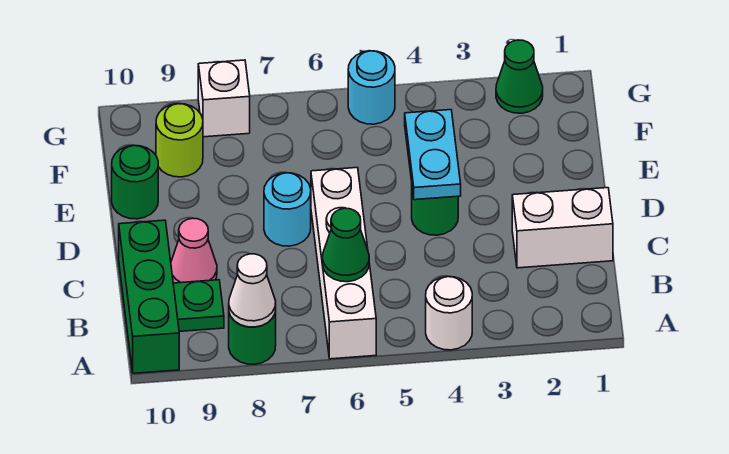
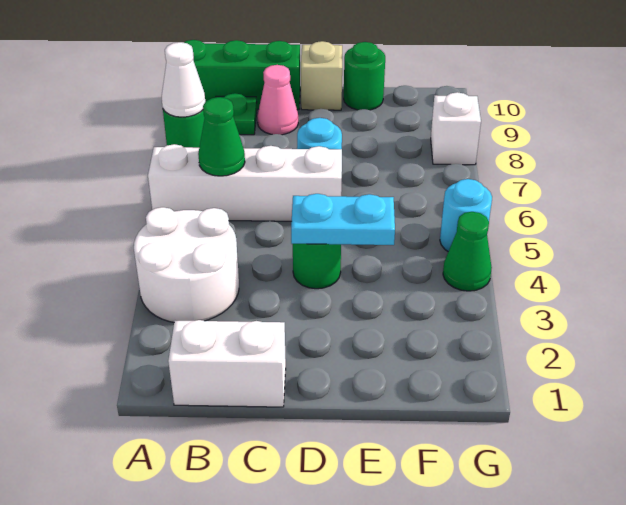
white round brick A4 level 1 -> white round brick A3:B4 level 1
white brick C1:C2 level 1 -> white brick B1:C1 level 1
none -> tan brick D10 level 1
lime round brick F9 level 1 -> none
green cone G2 level 1 -> green cone G4 level 1

